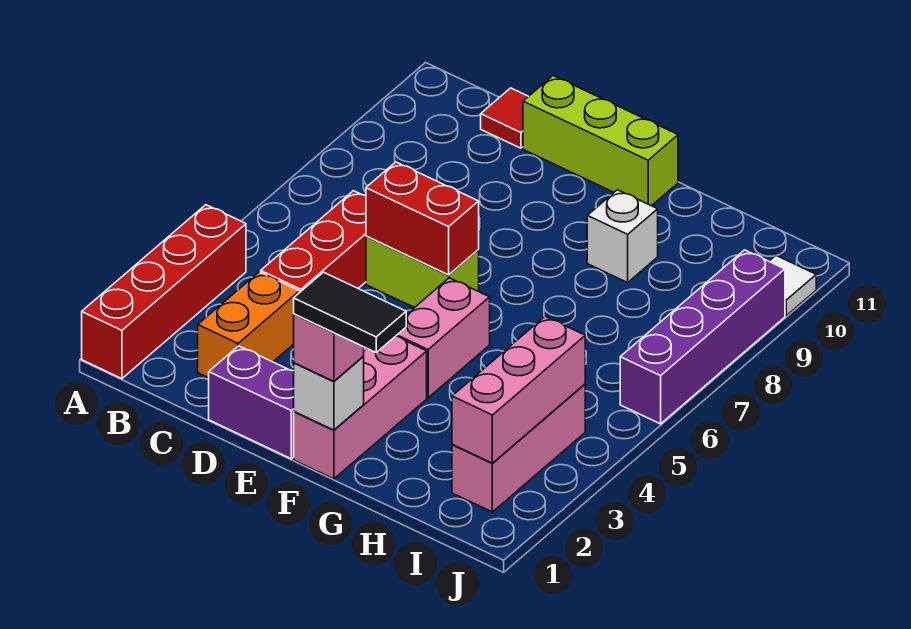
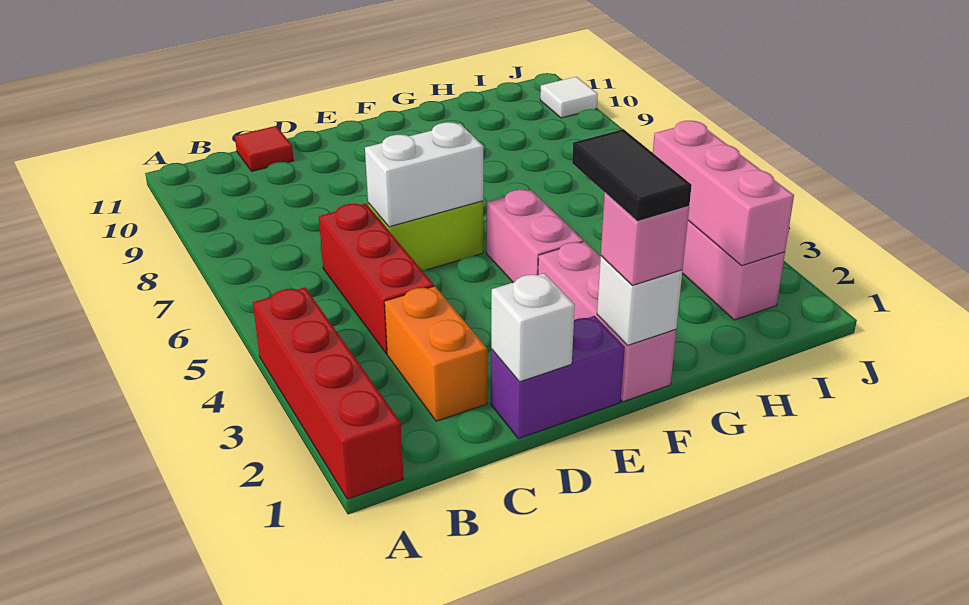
red brick D6:E6 level 2 -> white brick D6:E6 level 2
lime brick D11:F11 level 1 -> none
black tile F1:G1 level 4 -> black tile F1:F2 level 4
white brick G9 level 1 -> white brick D1 level 2
purple brick J6:J9 level 1 -> none

